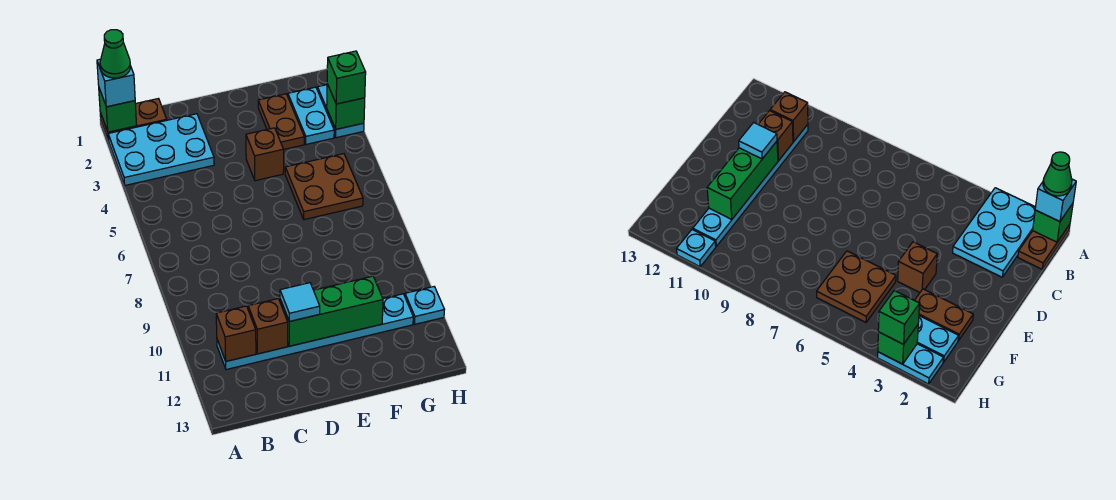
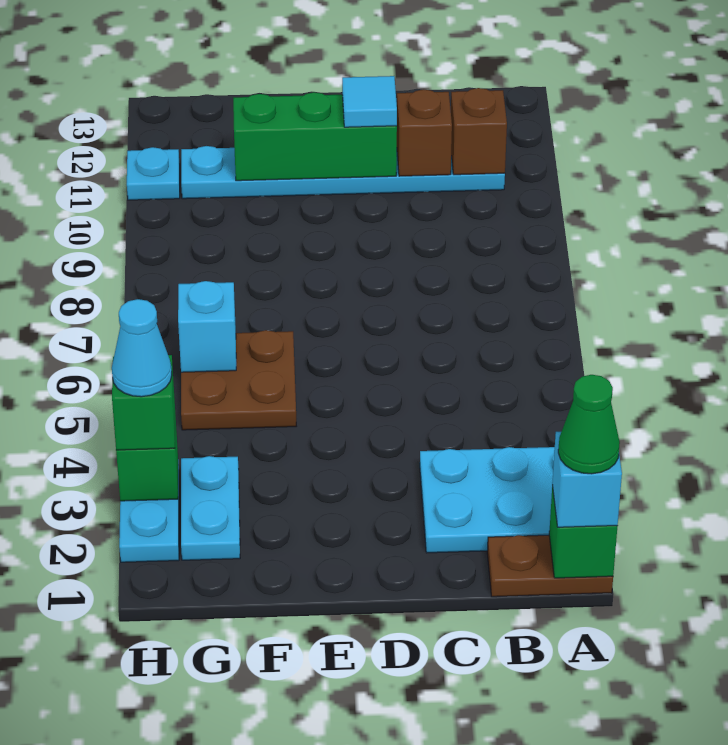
brown brick E4 level 1 -> none
brown plate F2:F3 level 1 -> none
none -> cyan brick G6 level 2
none -> cyan cone H3 level 4

